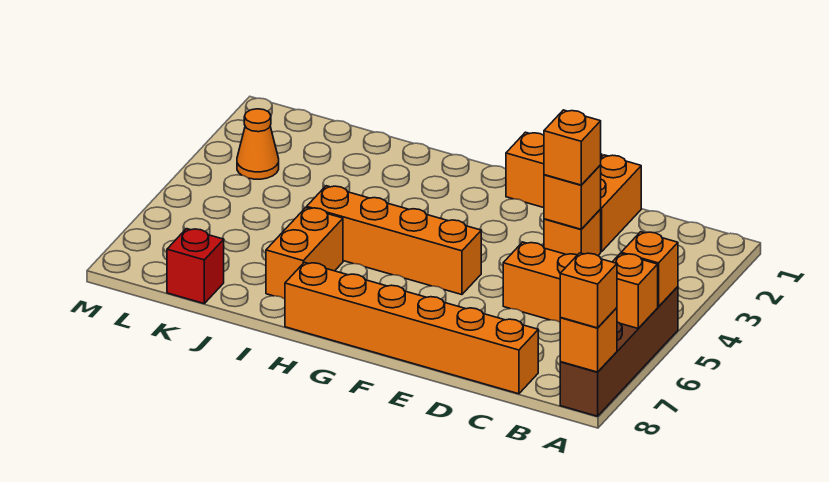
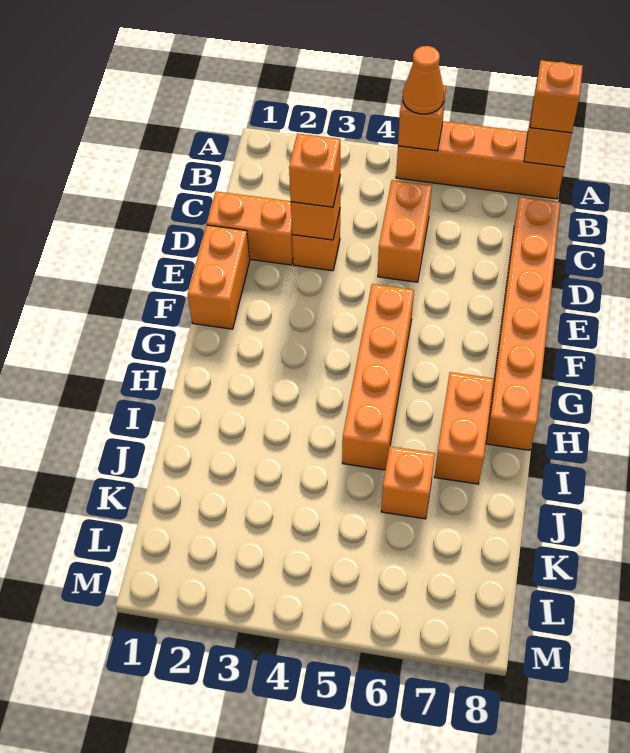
brown brick A5:A8 level 1 -> orange brick A5:A8 level 1
orange brick A6 level 2 -> orange brick J6 level 1
orange brick I6:I7 level 1 -> orange brick H7:I7 level 1
red brick K8 level 1 -> none
orange cone L3 level 1 -> orange cone A5 level 3

